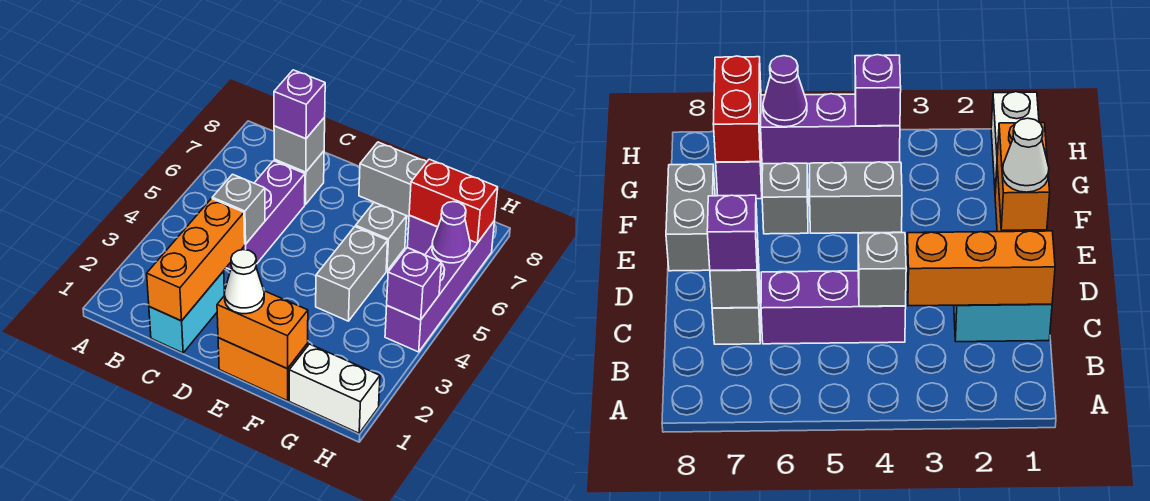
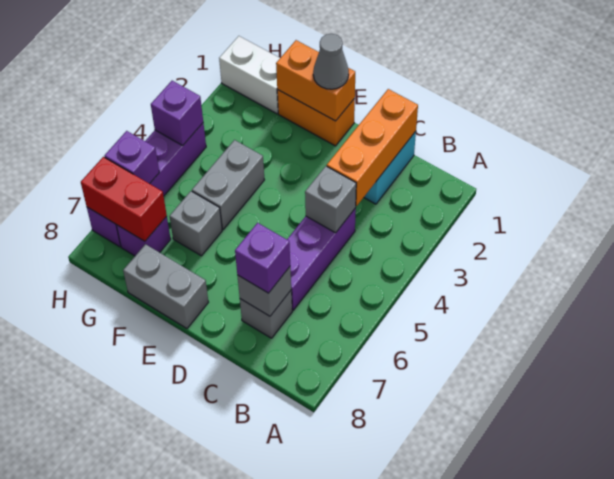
white cone E1 level 3 -> grey cone E1 level 3
purple cone H6 level 2 -> purple brick H6 level 2

